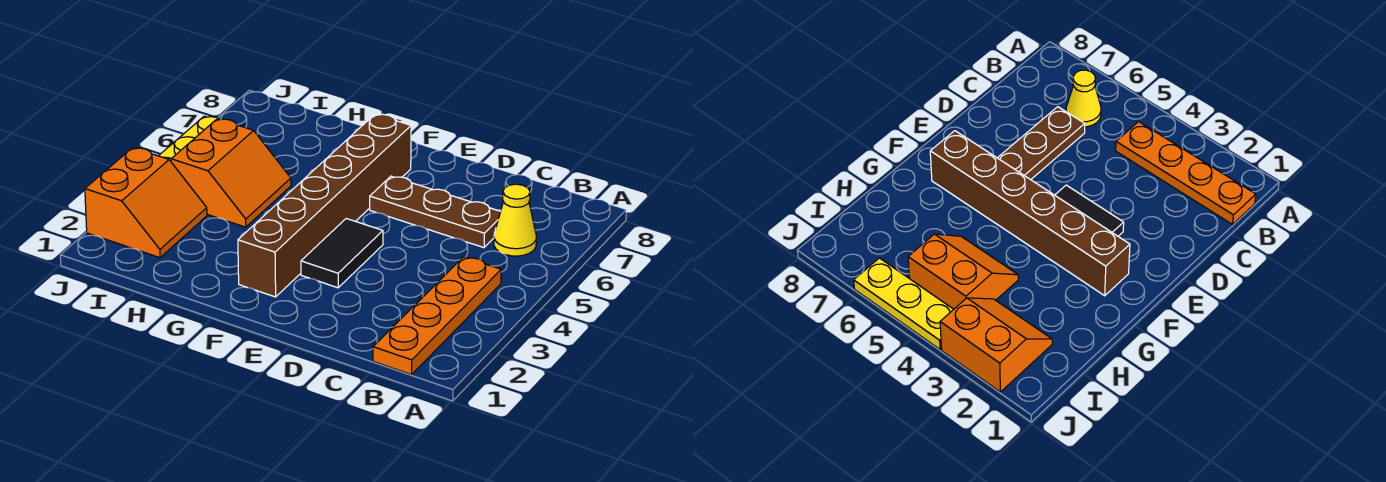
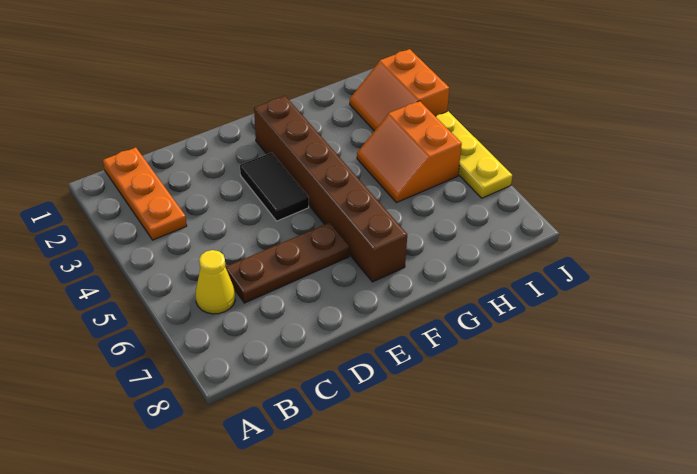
orange plate B1:B4 level 1 -> orange plate B1:B3 level 1

